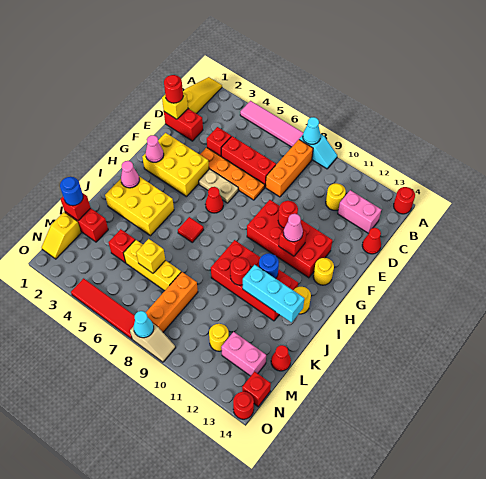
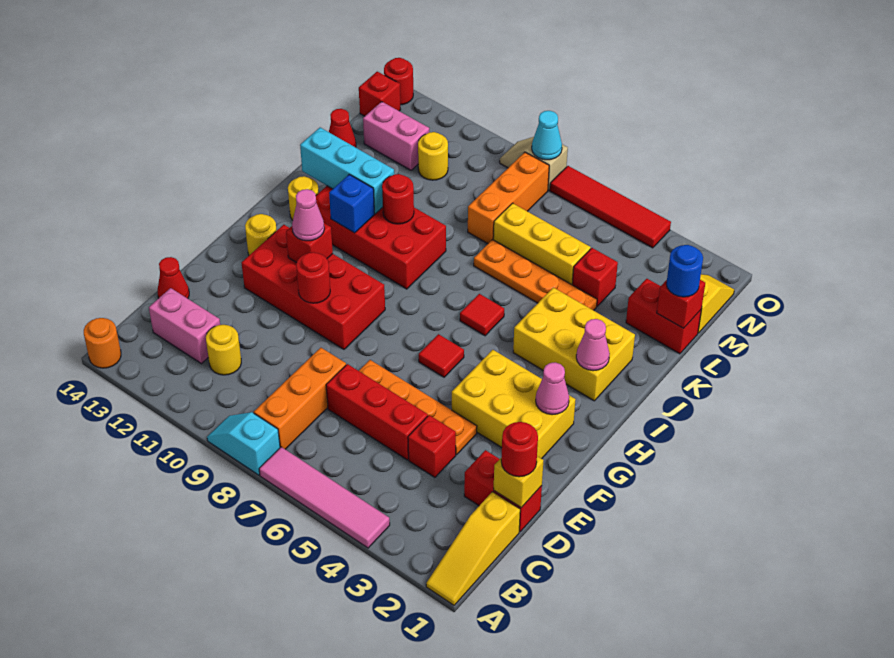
cyan cone A8 level 2 -> none
red round brick A14 level 1 -> orange round brick A14 level 1
tan plate F5:F6 level 1 -> none
red cone G6 level 1 -> red tile G6 level 1
blue round brick I11 level 2 -> blue brick I11 level 2
none -> orange plate K4:K7 level 1
yellow brick L6 level 2 -> none

